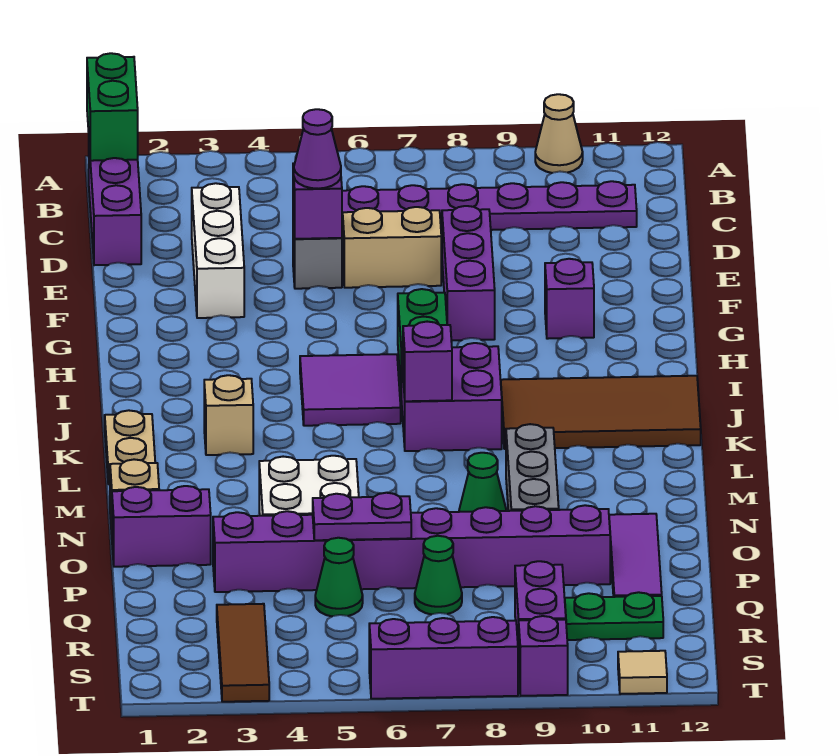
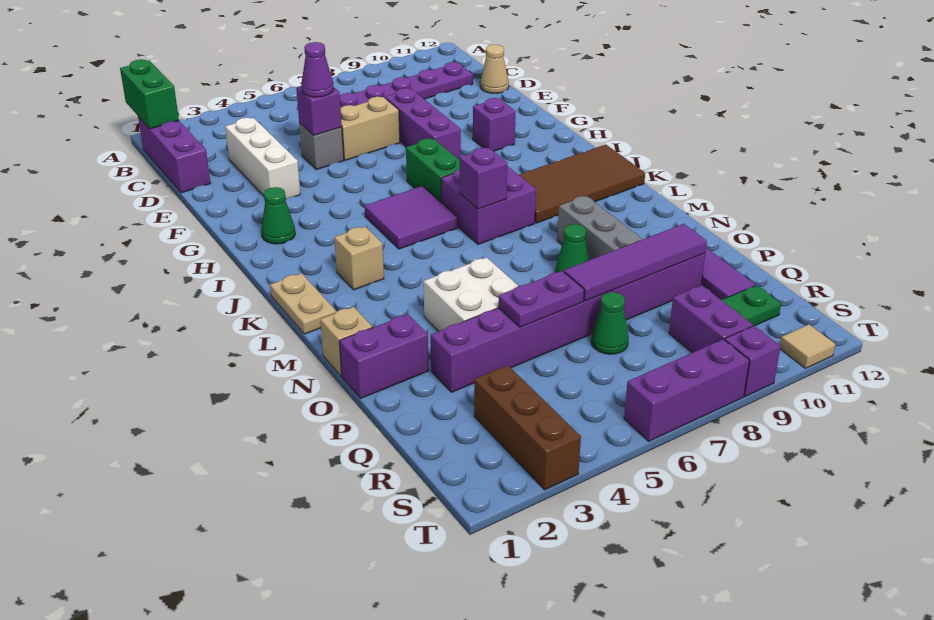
tan cone A10 level 1 -> tan cone D12 level 1
none -> purple tile P7:P10 level 2
green cone Q5 level 1 -> green cone H2 level 1
brown tile R3:T3 level 1 -> brown brick R3:T3 level 1

